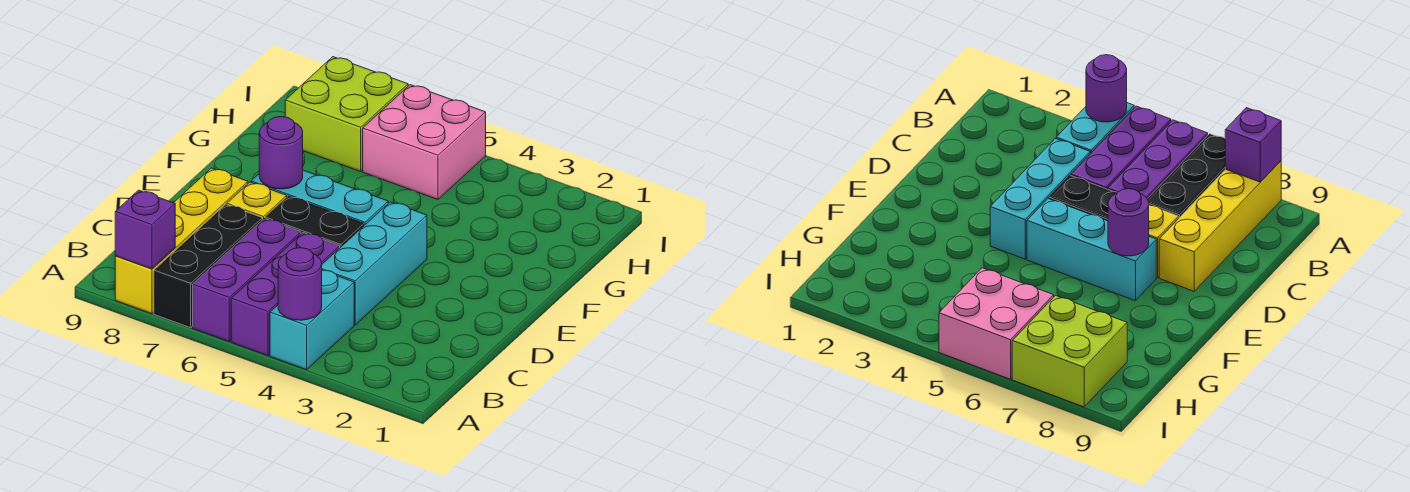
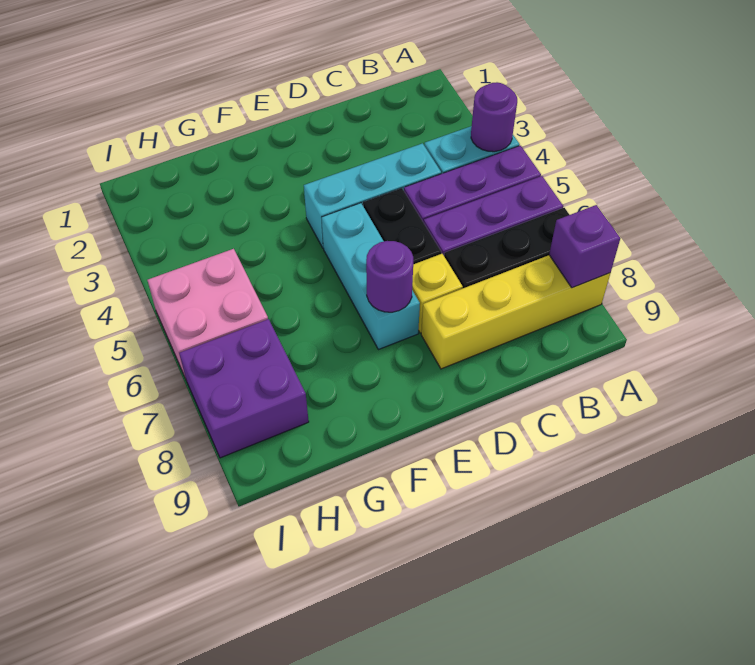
lime brick H7:I8 level 1 -> purple brick H7:I8 level 1

